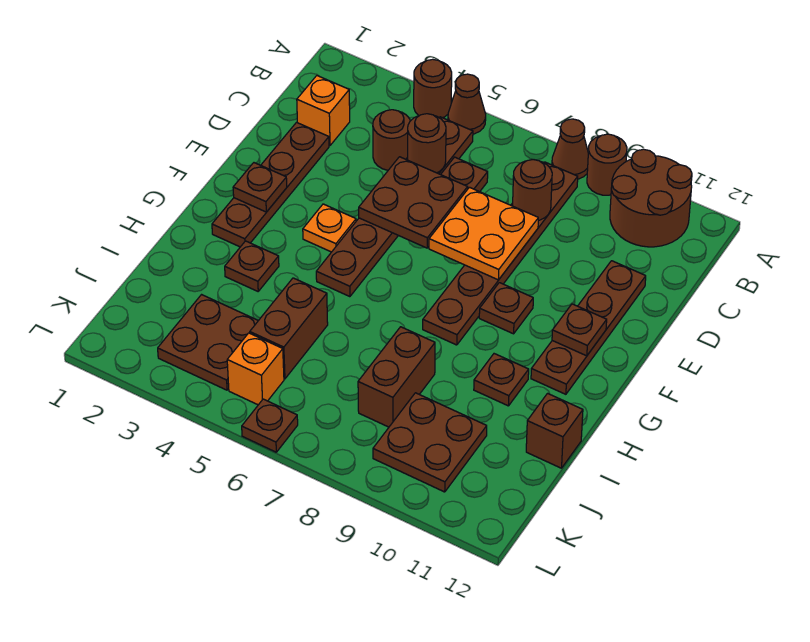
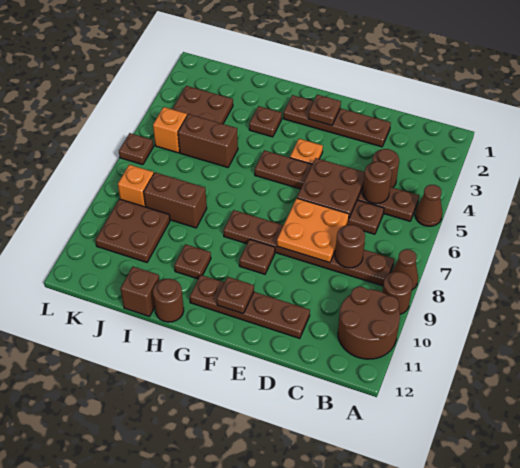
brown round brick A4 level 1 -> brown round brick H12 level 1
orange brick C2 level 1 -> orange brick K8 level 1

